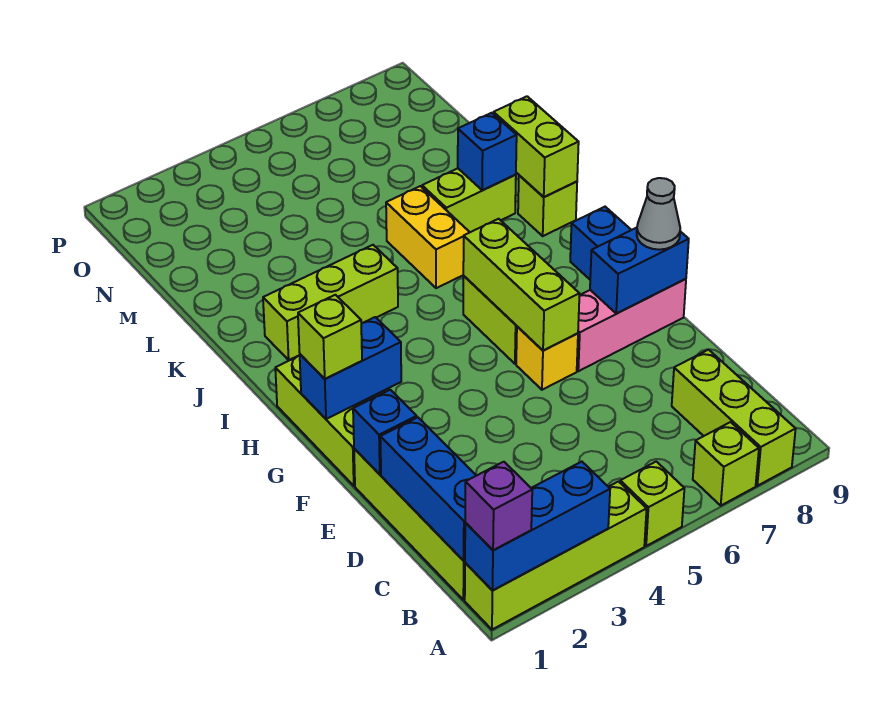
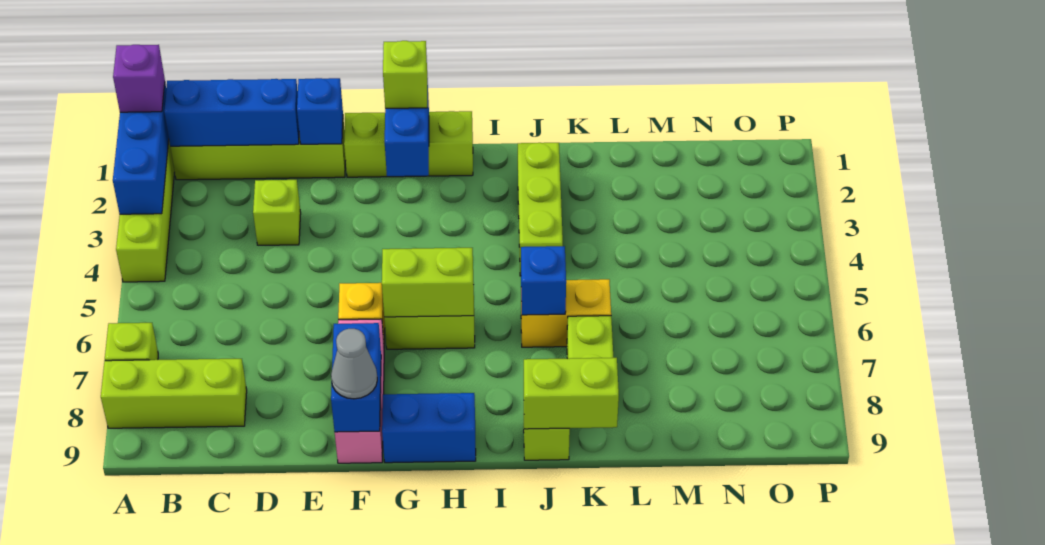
lime brick A5 level 1 -> lime brick D3 level 1
lime brick F6:H6 level 2 -> lime brick G6:H6 level 2
blue brick K8 level 2 -> blue brick J6 level 2

